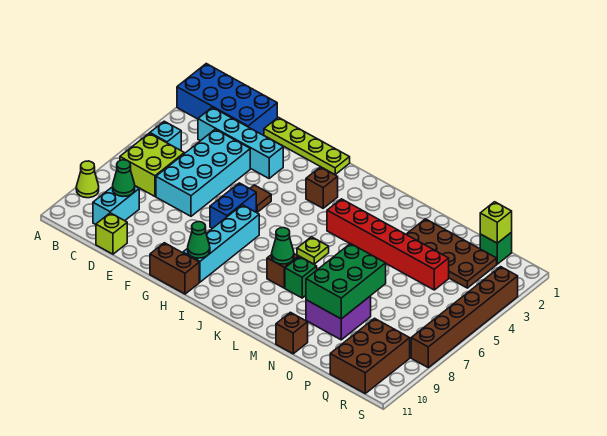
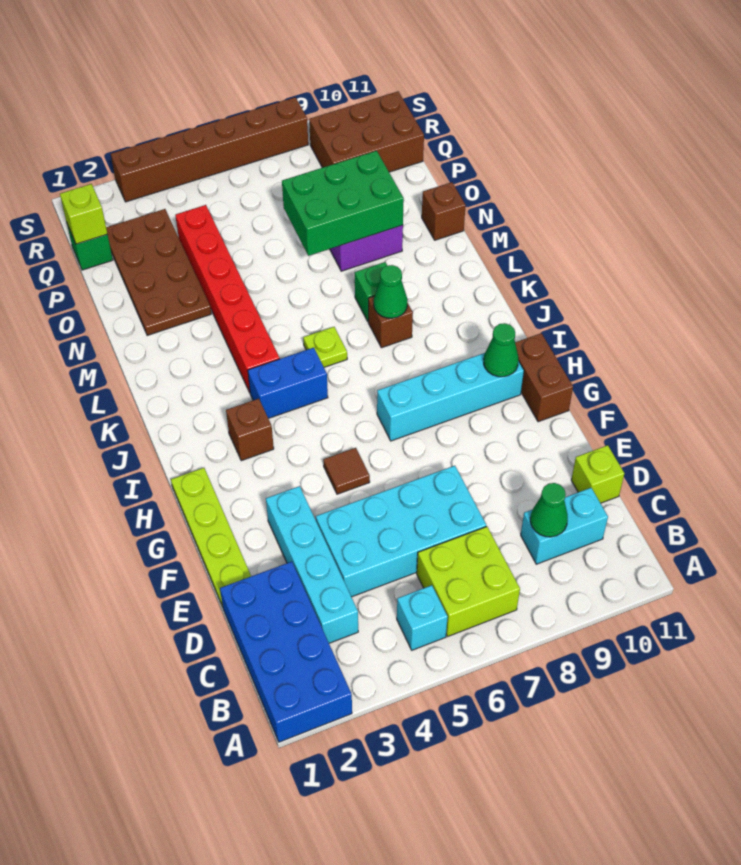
lime cone A9 level 1 -> none
blue brick G6:G7 level 1 -> blue brick J4:J5 level 1

